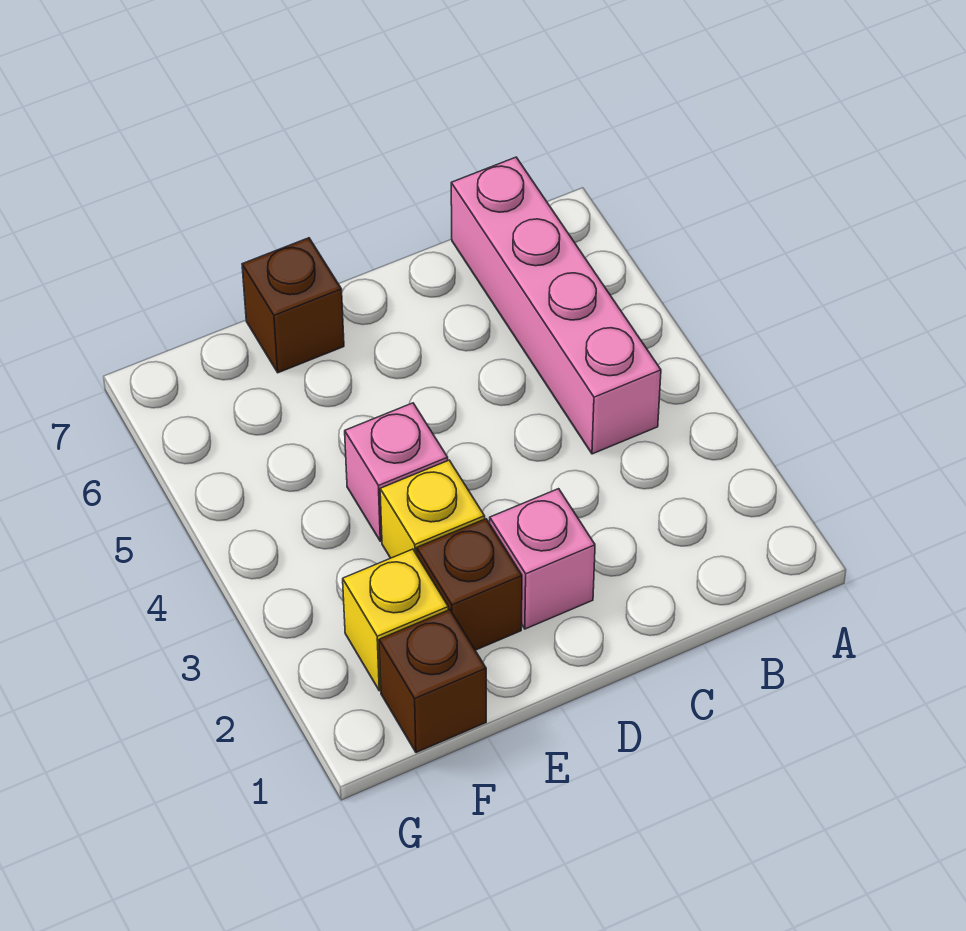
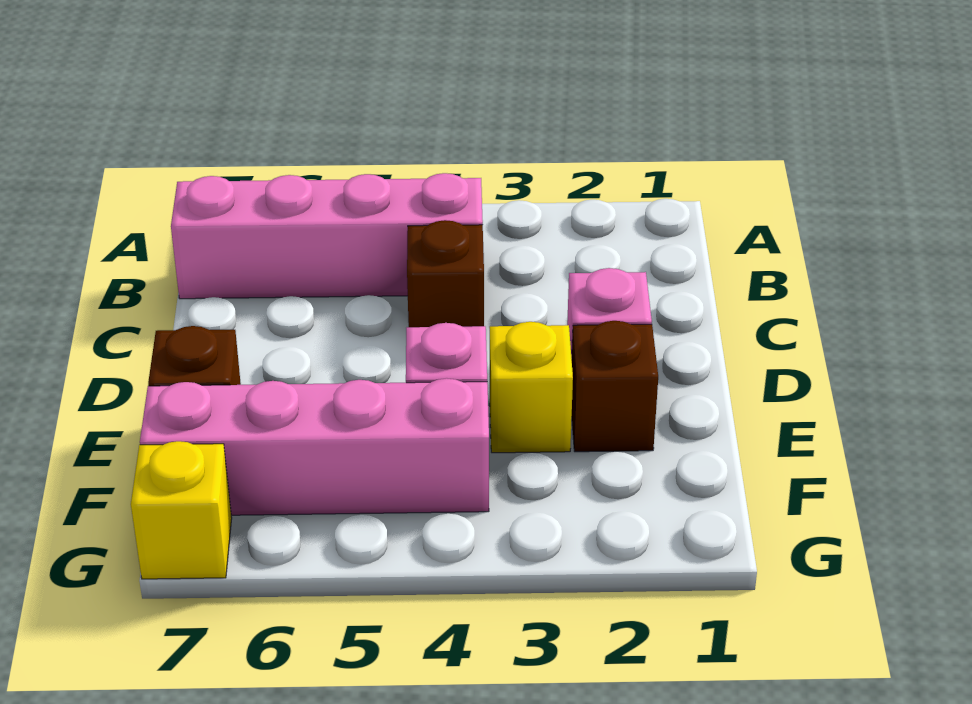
brown brick F1 level 1 -> brown brick C4 level 1
yellow brick F2 level 1 -> yellow brick G7 level 1
none -> pink brick F4:F7 level 1

